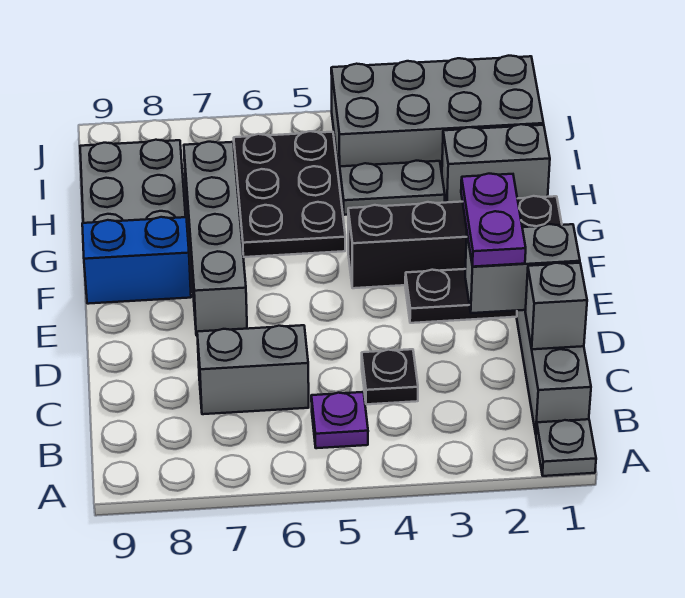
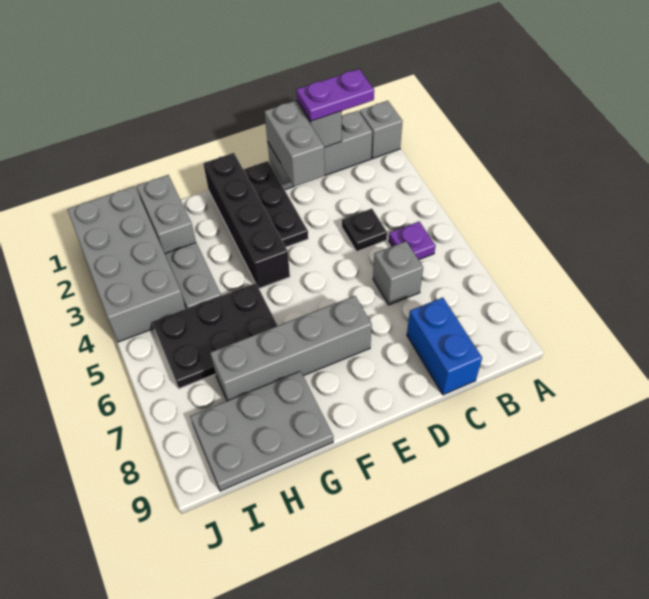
grey plate A1 level 1 -> grey brick A1 level 1
grey brick C6:C7 level 1 -> grey brick C6 level 1
purple plate D2:E2 level 3 -> purple plate B1:C1 level 3
blue brick F8:F9 level 1 -> blue brick C8:C9 level 1

